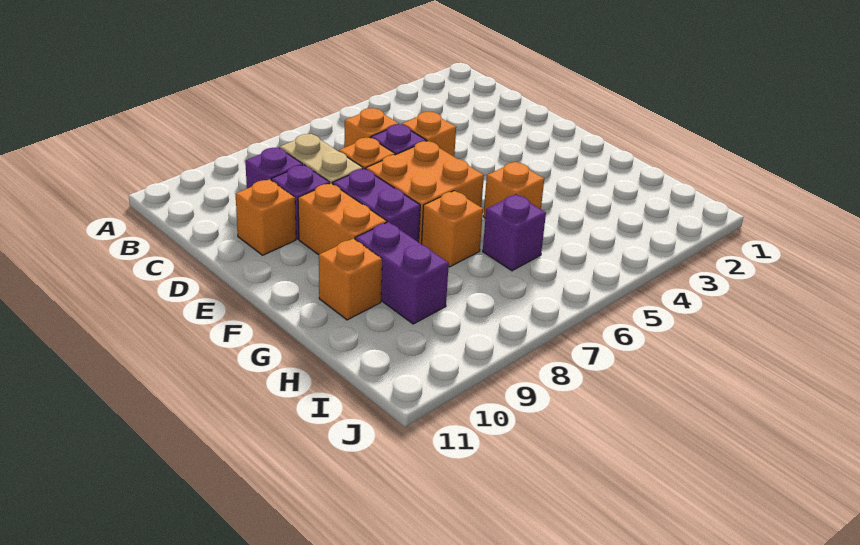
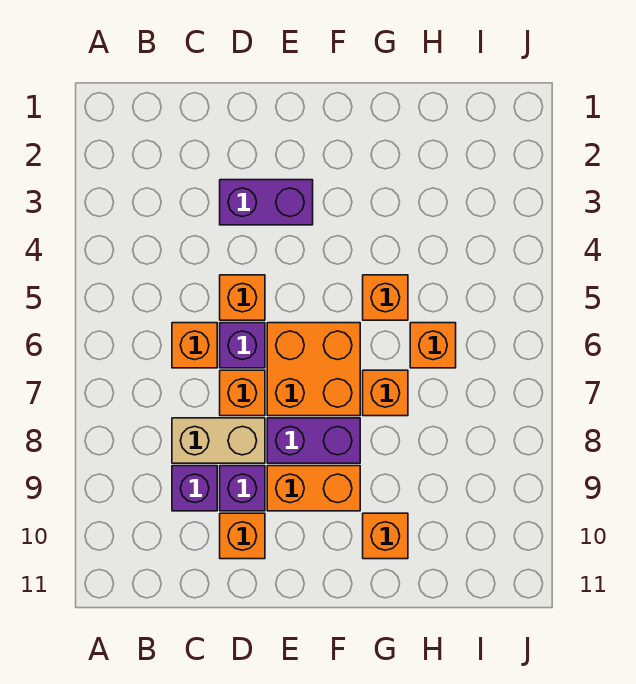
purple brick G9:H9 level 1 -> purple brick D3:E3 level 1
purple brick H6 level 1 -> orange brick H6 level 1

